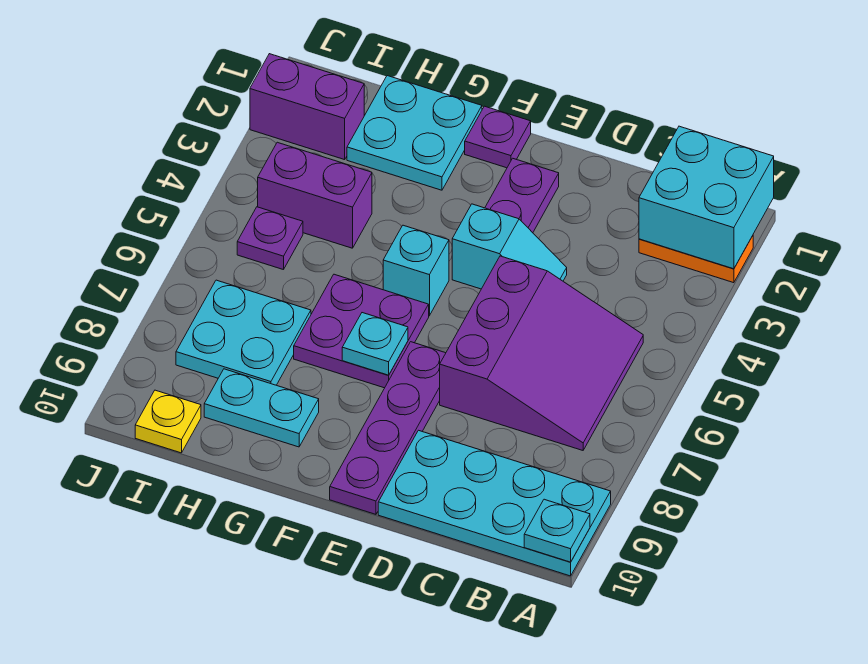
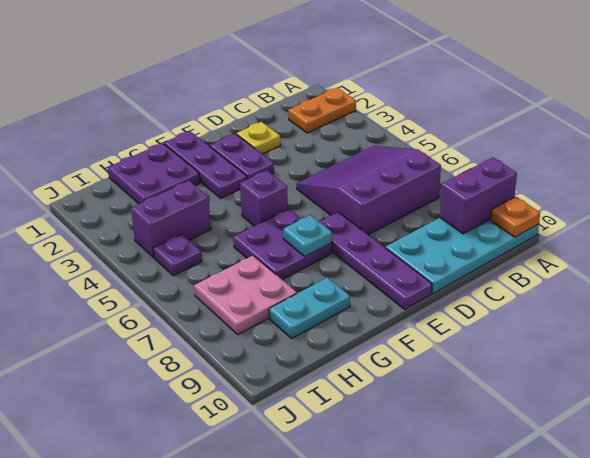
cyan brick A1:B2 level 2 -> none
cyan plate A10 level 2 -> orange plate A10 level 2
purple slope B5:D7 level 1 top D -> purple slope B5:D7 level 1 top 7
cyan slope D4:E4 level 1 top E -> none
purple plate F1 level 1 -> purple plate F1:F3 level 1
cyan brick F5 level 1 -> purple brick F5 level 1
cyan plate G1:H2 level 1 -> purple plate G1:H2 level 1
cyan plate H7:I8 level 1 -> pink plate H7:I8 level 1
purple brick I2:J2 level 1 -> purple brick A9:B9 level 2
yellow plate I10 level 1 -> yellow plate D2 level 1

